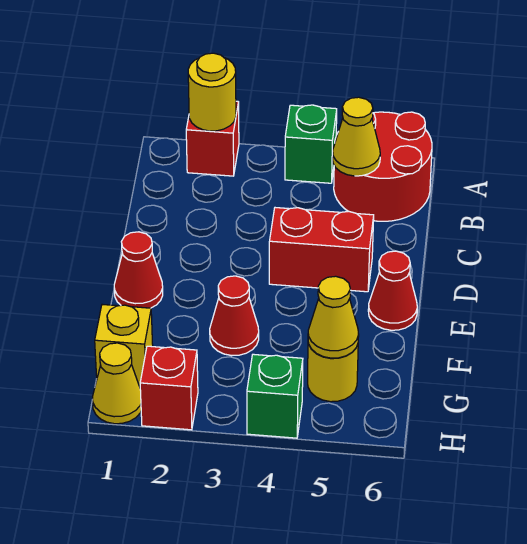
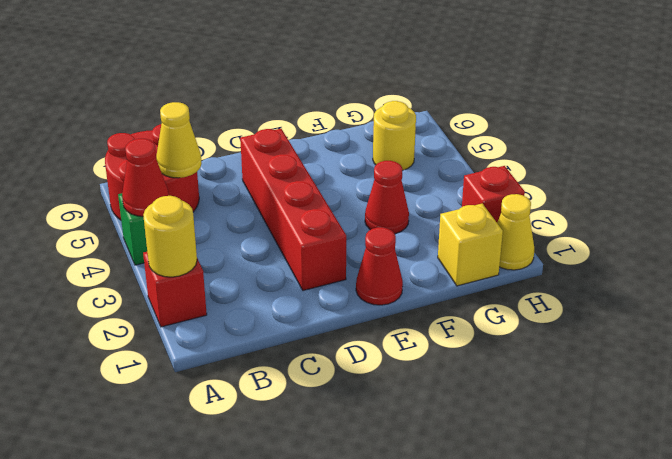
red brick D4:D5 level 1 -> red brick D2:D5 level 1
red cone E6 level 1 -> red cone A4 level 2
yellow cone G5 level 2 -> none
green brick H4 level 1 -> none

